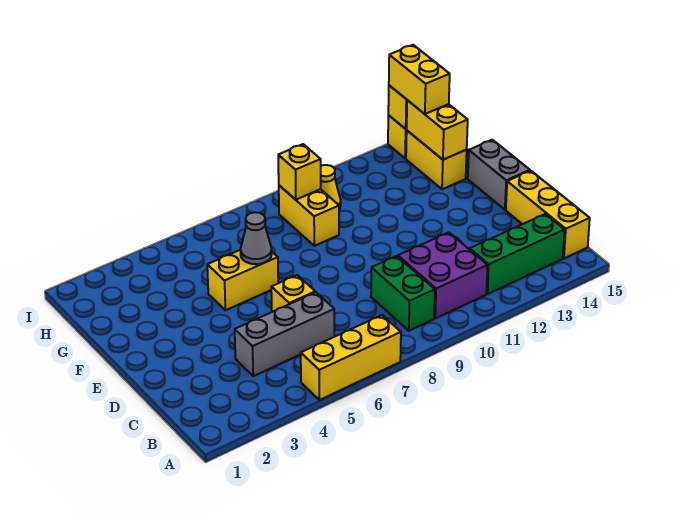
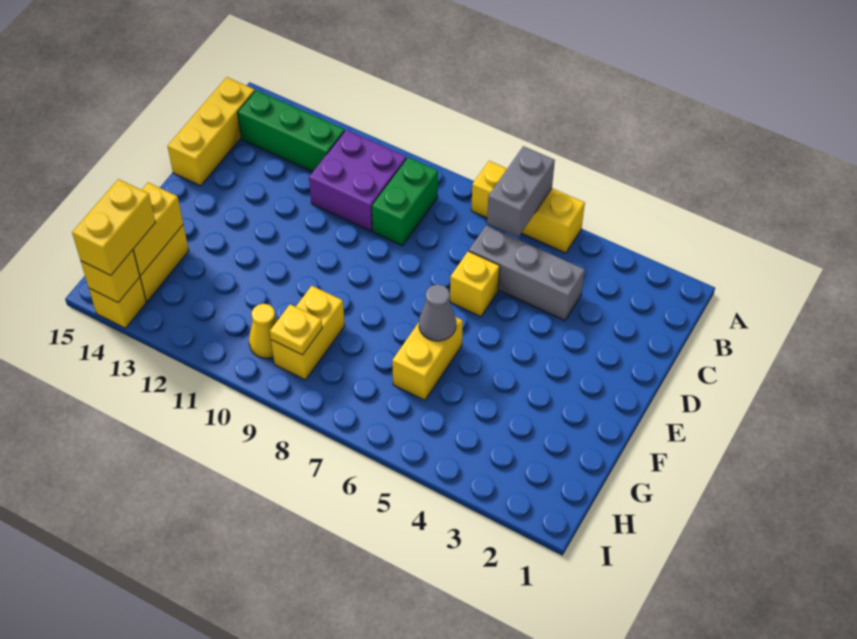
grey brick E15:F15 level 1 -> grey brick A6:B6 level 2
yellow brick F5:F6 level 1 -> yellow brick F6:G6 level 1
yellow brick H9 level 2 -> yellow plate H9 level 2

